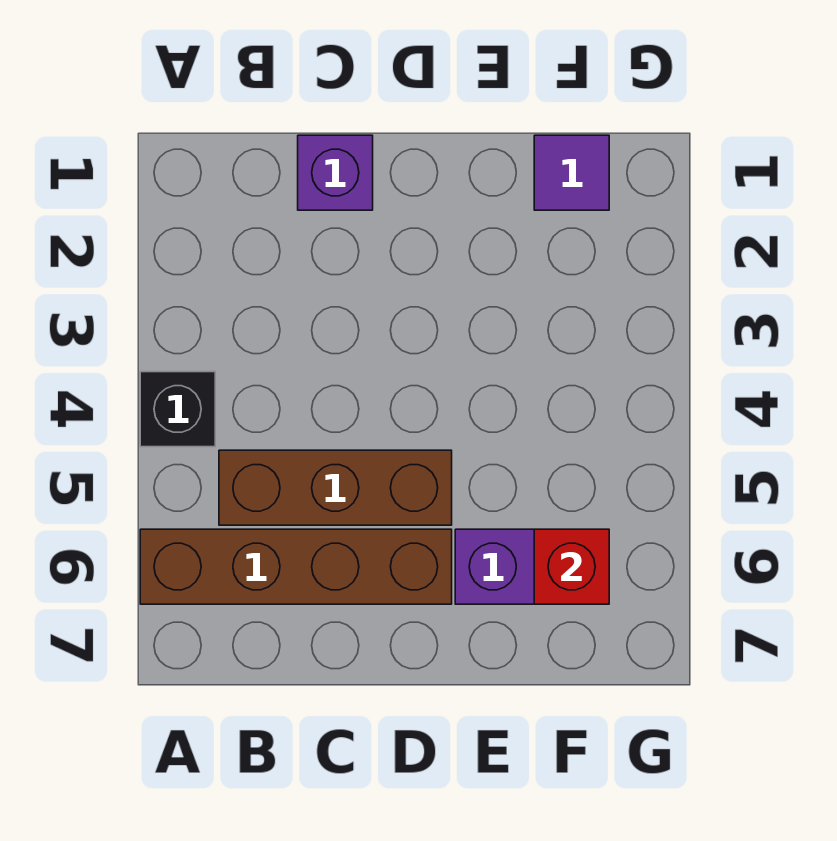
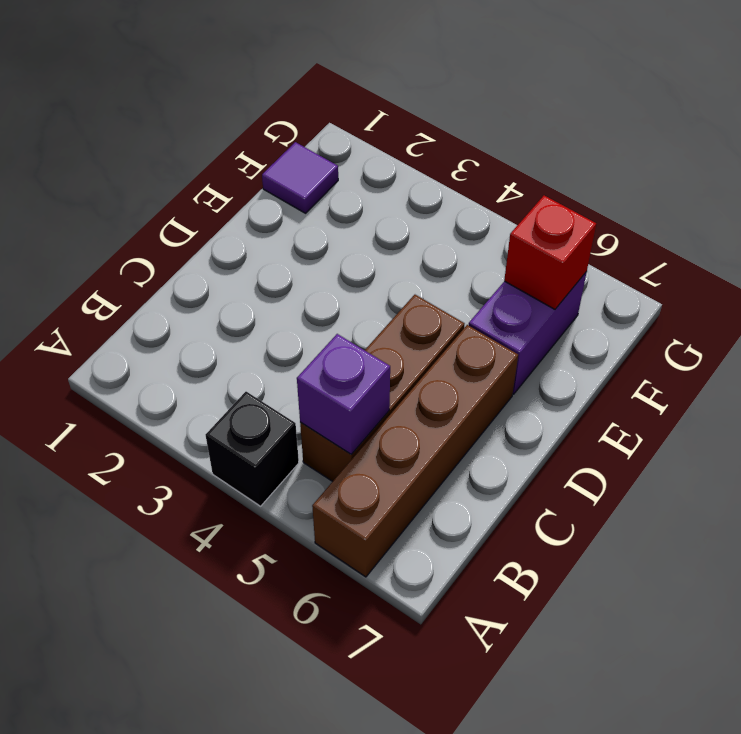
purple brick C1 level 1 -> purple brick B5 level 2

